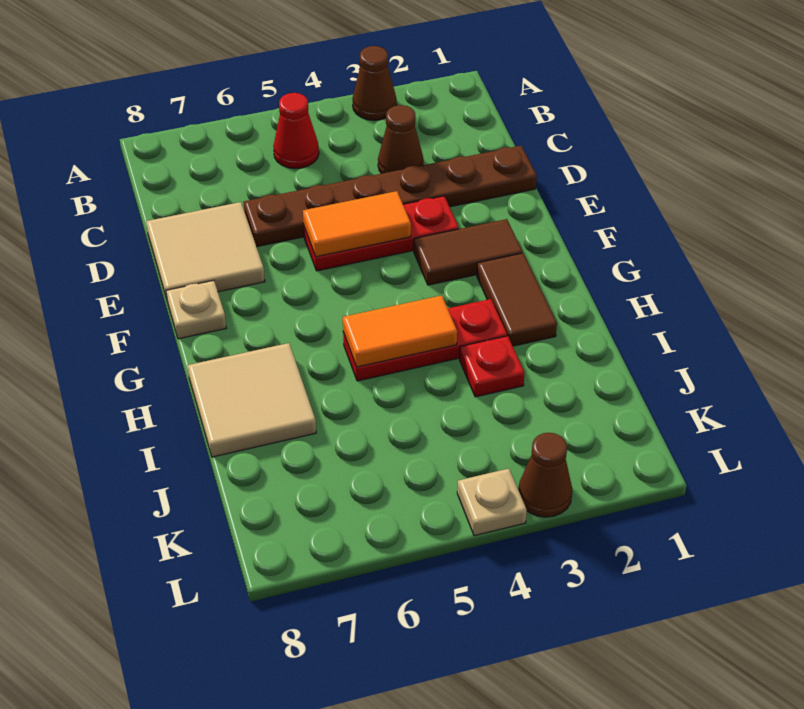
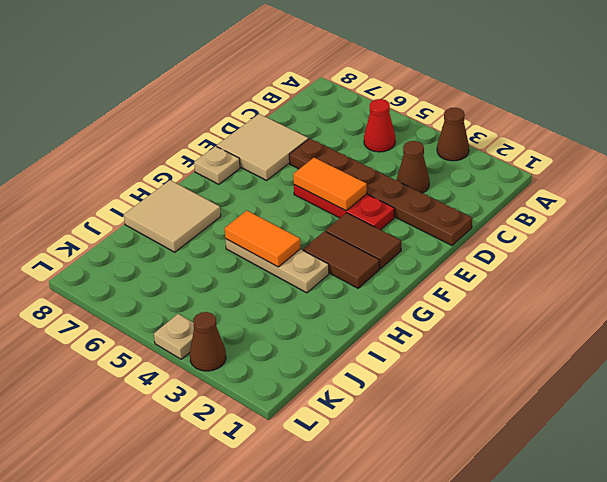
brown tile G2:H2 level 1 -> brown tile G2:G3 level 1
red plate H3:H5 level 1 -> tan plate H3:H5 level 1
red plate I3 level 1 -> none

